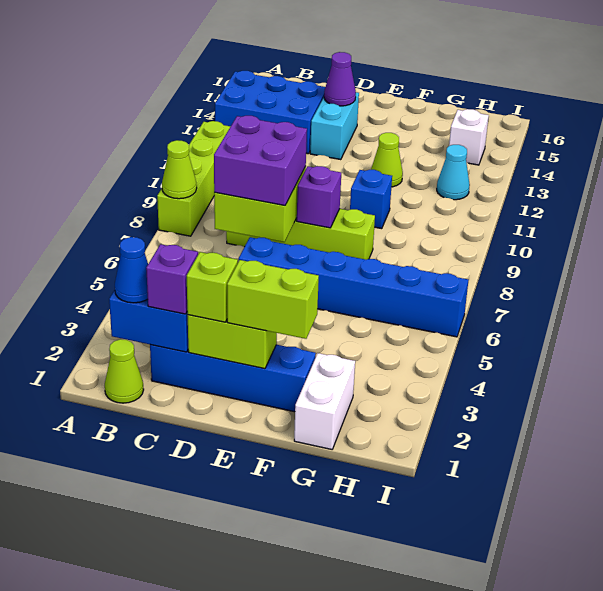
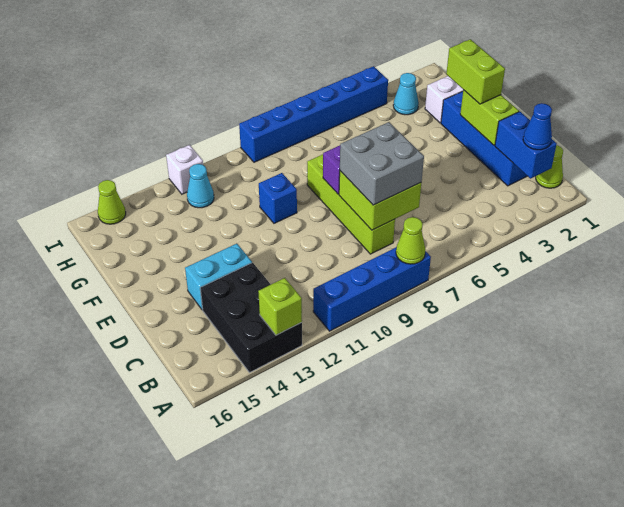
lime brick A8:A11 level 1 -> blue brick A8:A11 level 1
blue brick A13:C14 level 1 -> black brick A13:C14 level 1
purple brick C2 level 3 -> none
purple brick C7:D8 level 3 -> grey brick C7:D8 level 3
lime brick D2 level 3 -> lime brick A13 level 2
blue brick D6:I6 level 1 -> blue brick I4:I9 level 1
purple cone D14 level 2 -> none
lime cone F12 level 1 -> lime cone I15 level 1
none -> cyan cone H3 level 1
white brick H14 level 1 -> white brick I12 level 1

